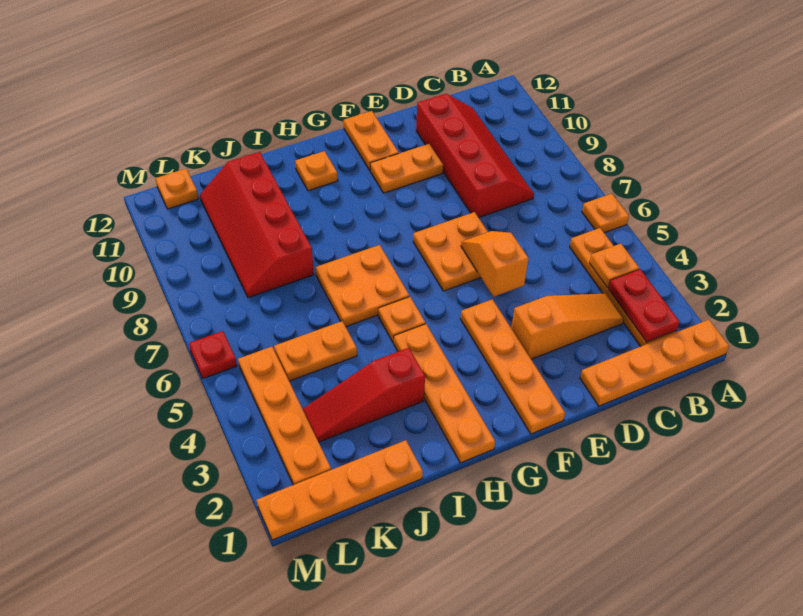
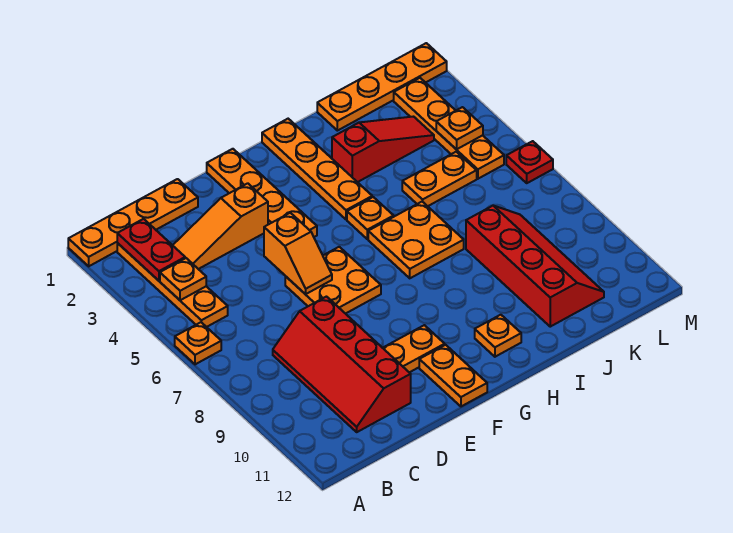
orange plate L12 level 1 -> orange plate L4 level 2

